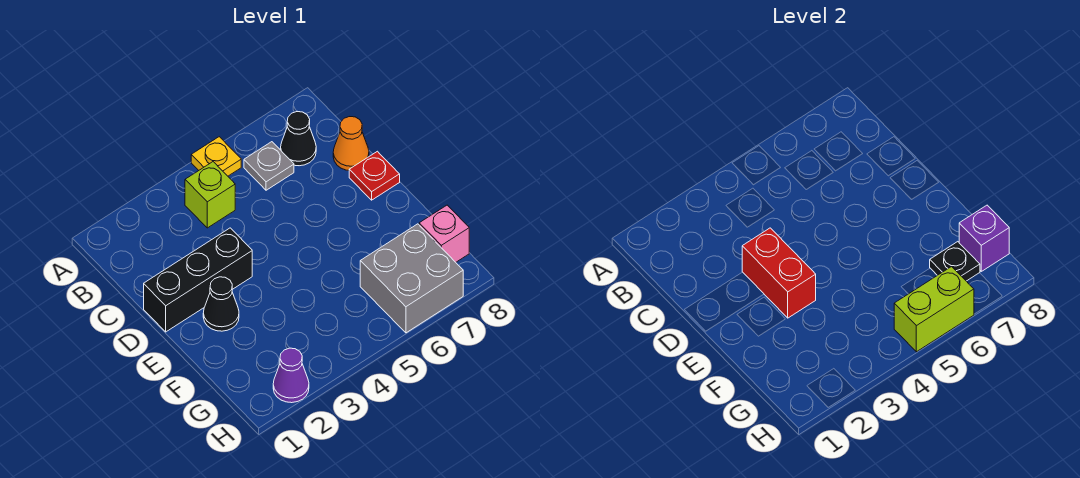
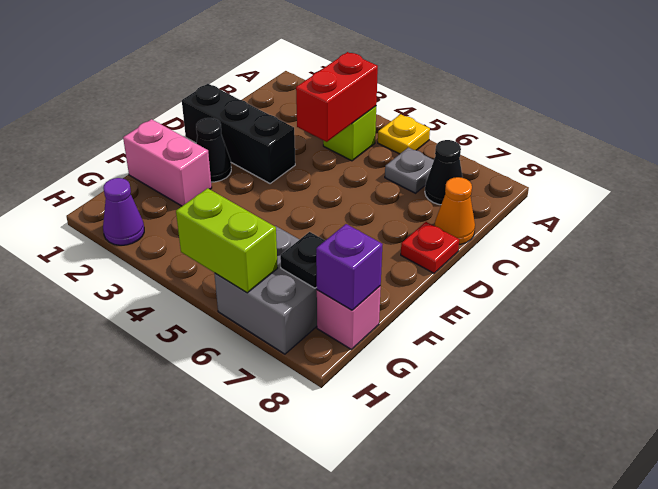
red brick D3:E3 level 2 -> red brick B4:C4 level 2
none -> pink brick F1:F2 level 1

